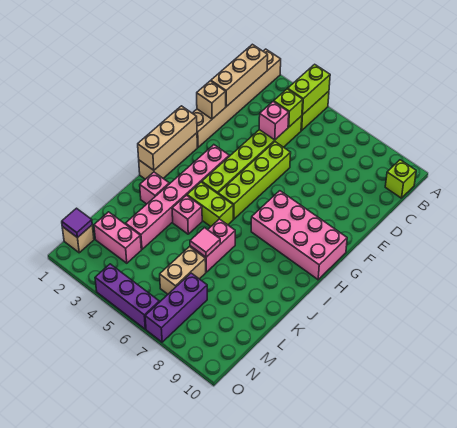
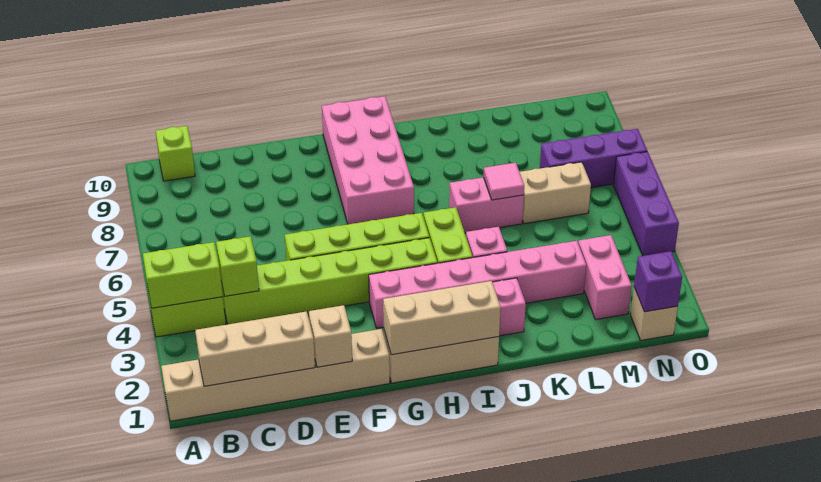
pink brick D4 level 2 -> none
purple tile N1 level 2 -> purple brick N1 level 2

